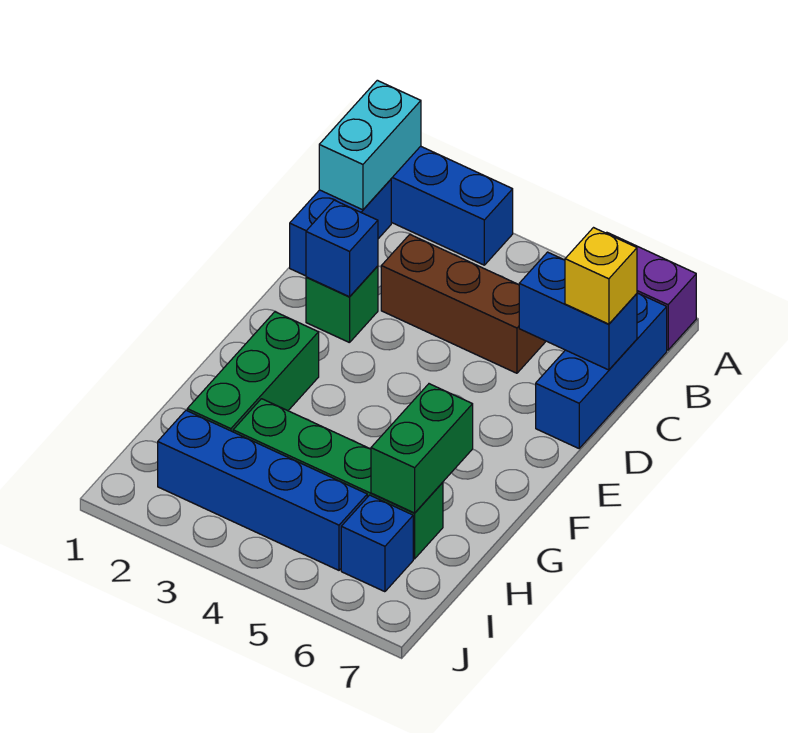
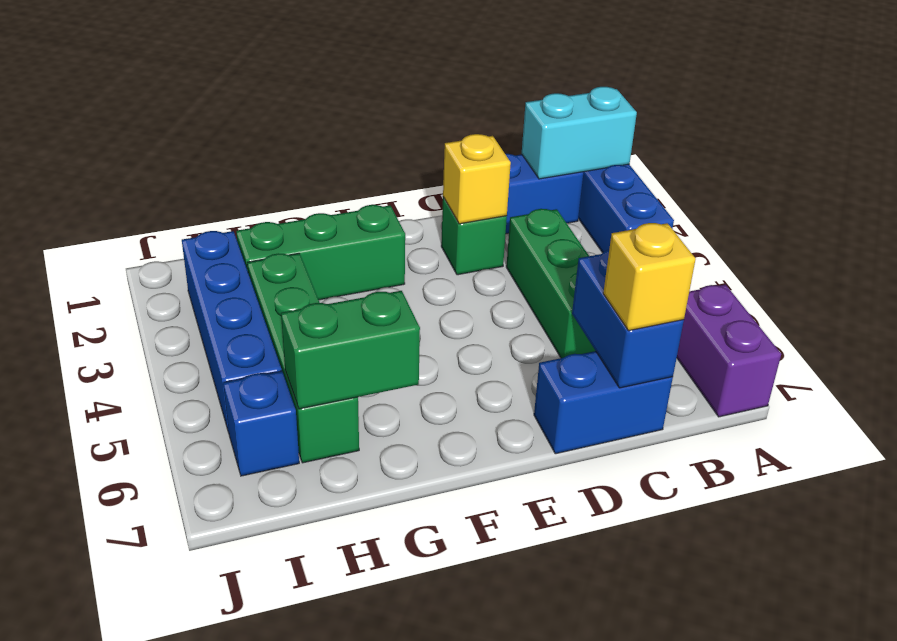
blue brick B7:D7 level 1 -> blue brick C7:D7 level 1
brown brick C3:C5 level 1 -> green brick C3:C5 level 1
blue brick D2 level 2 -> yellow brick D2 level 2

